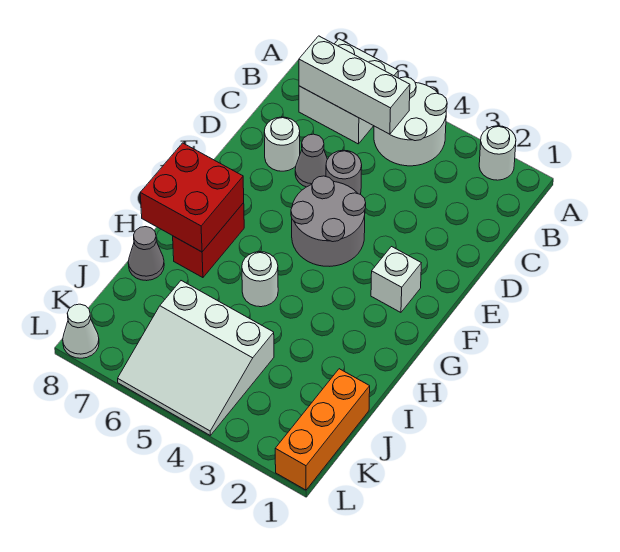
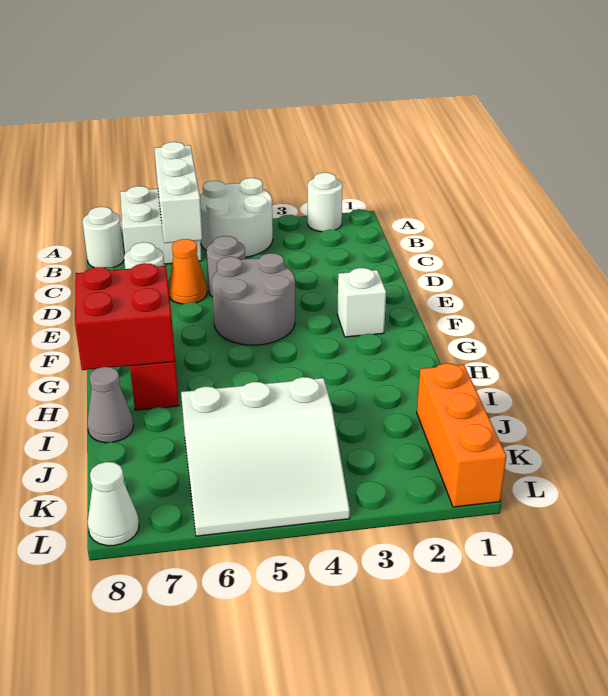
white brick B5:B7 level 2 -> white brick A6:C6 level 2
grey cone D6 level 1 -> orange cone D6 level 1
white round brick H5 level 1 -> white round brick B8 level 1

